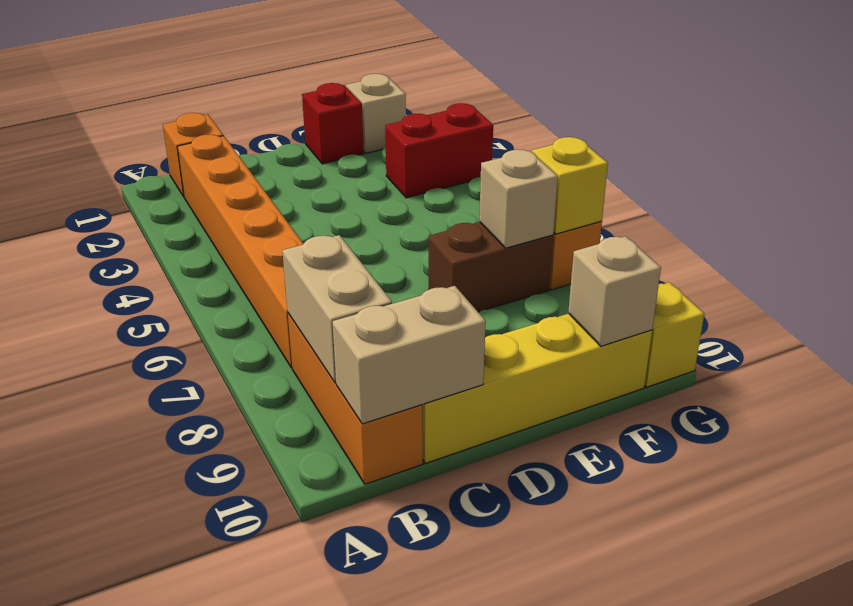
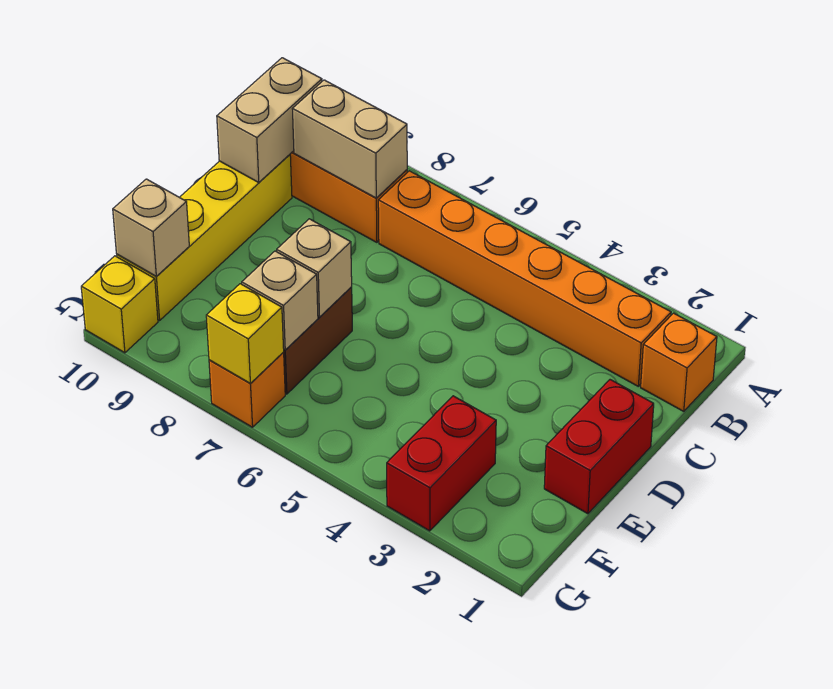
red brick E1 level 1 -> red brick D1:E1 level 1
tan brick F1 level 1 -> tan brick E7 level 2

